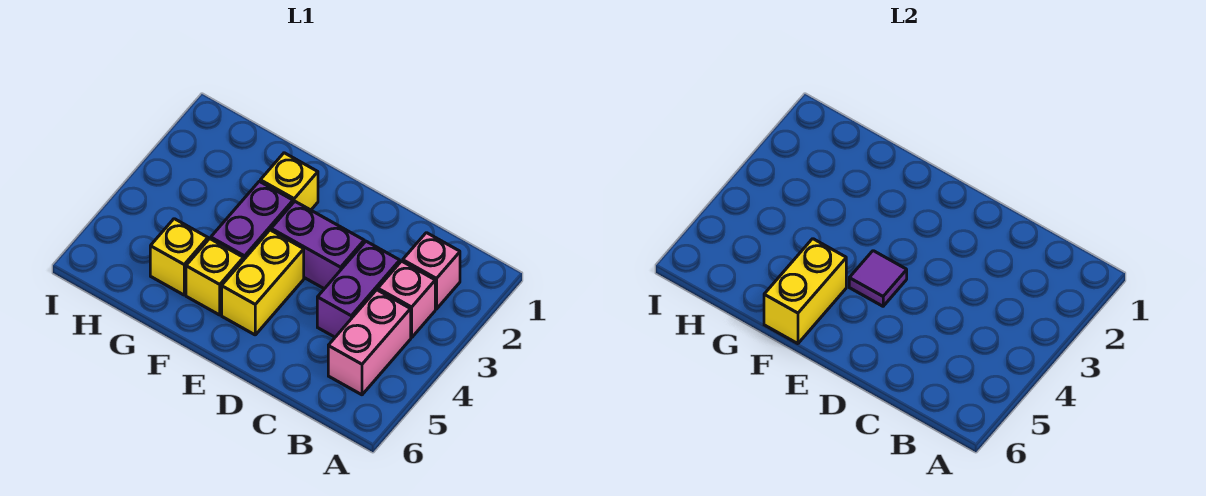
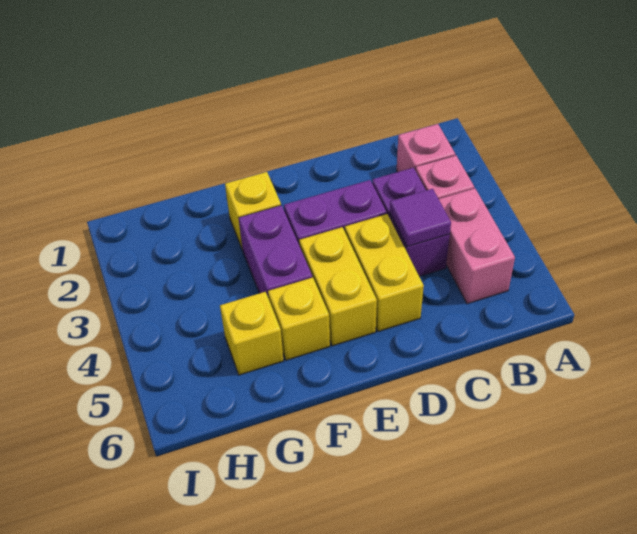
purple tile E4 level 2 -> purple tile C4 level 2
yellow brick F5:F6 level 2 -> yellow brick D4:D5 level 1

